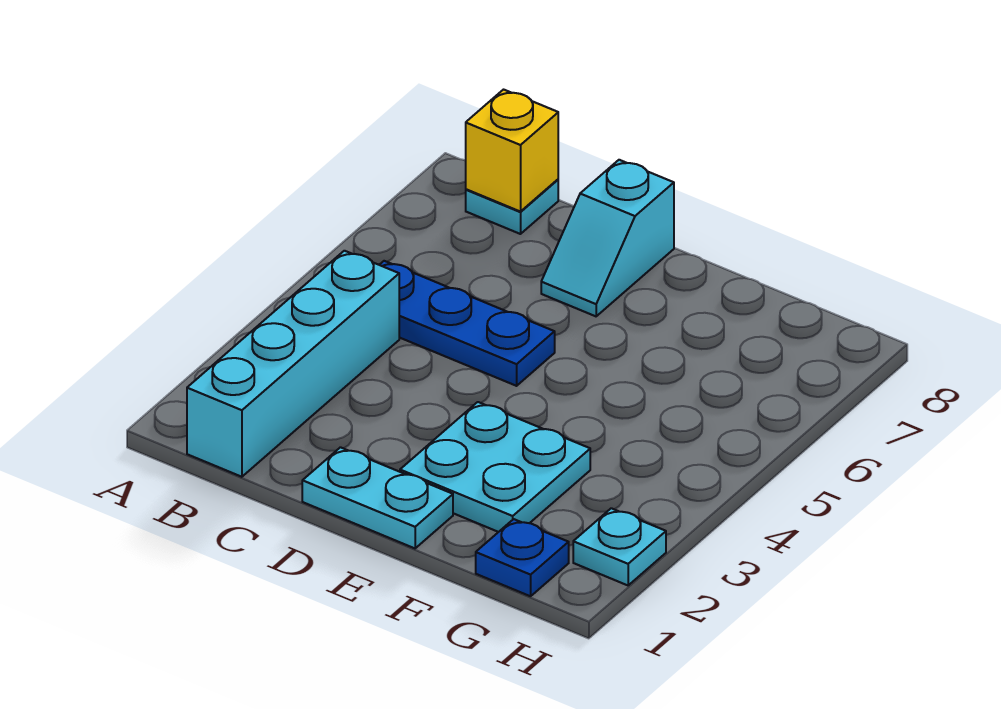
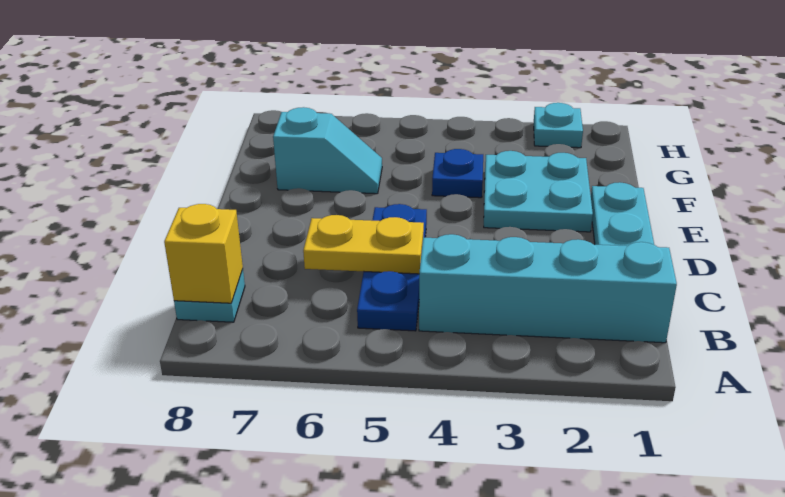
none -> yellow plate C5:C6 level 2
cyan slope D7:D8 level 1 top 8 -> cyan slope F6:F7 level 1 top 7
blue plate G1 level 1 -> blue plate F4 level 1

